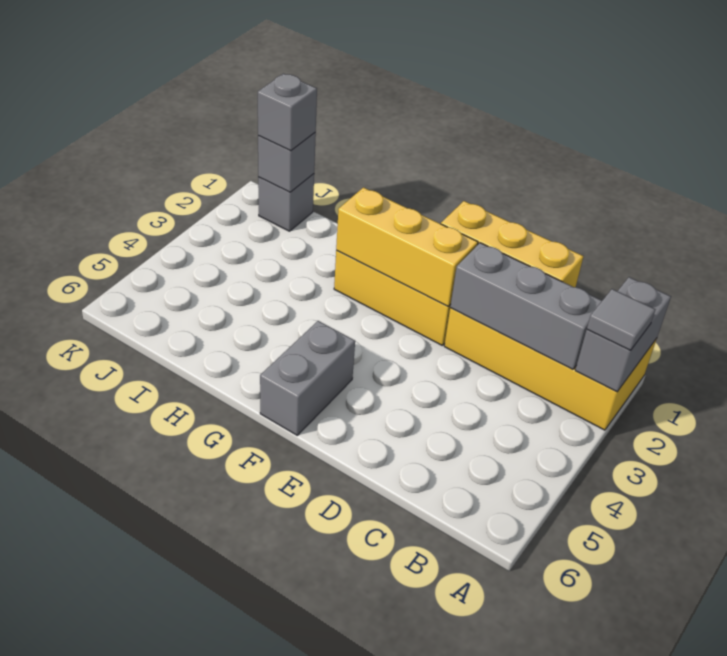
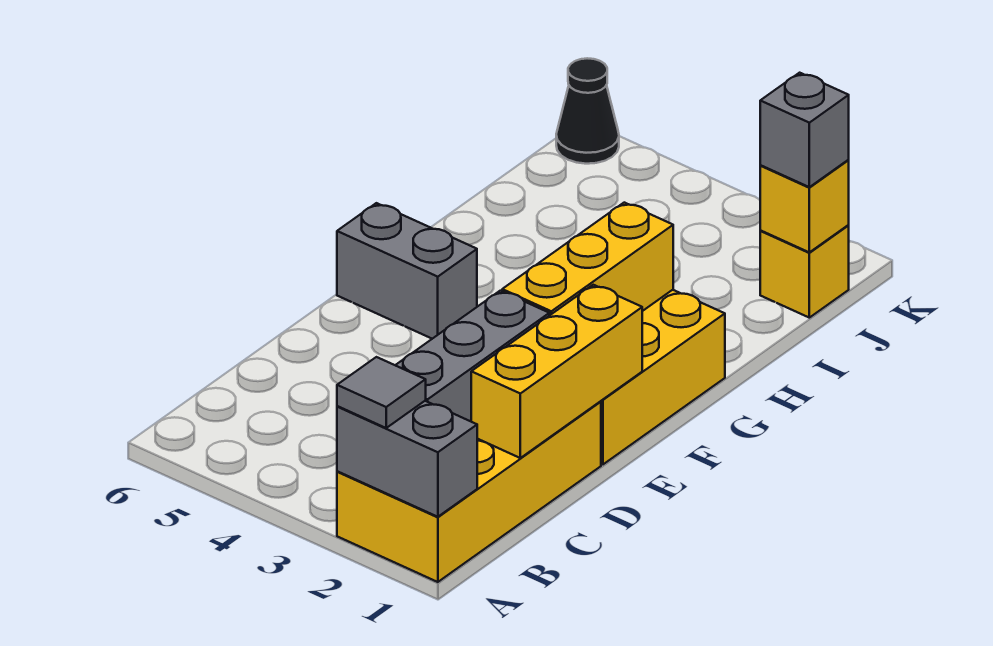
grey brick J1 level 1 -> yellow brick J1 level 1
grey brick J1 level 2 -> yellow brick J1 level 2
none -> black cone K6 level 1

